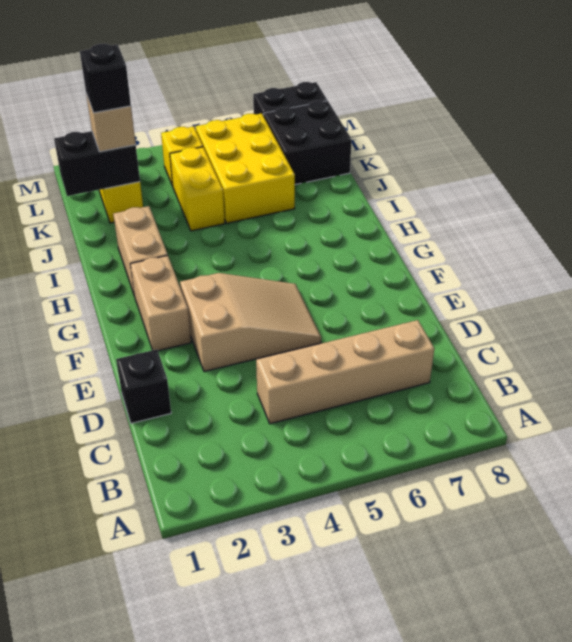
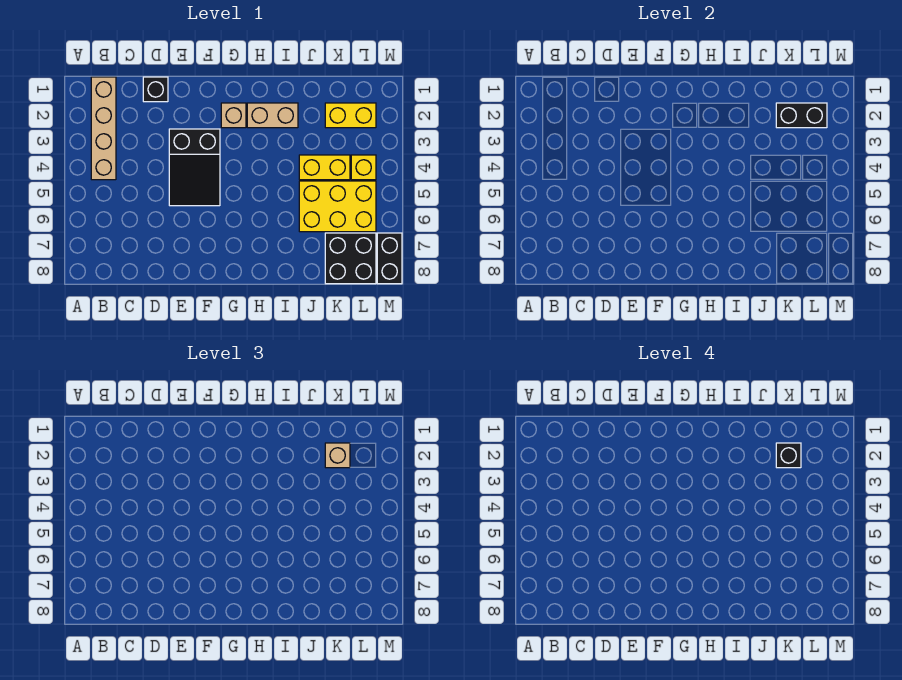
tan brick C4:C7 level 1 -> tan brick B1:B4 level 1
tan slope E3:F5 level 1 top 3 -> black slope E3:F5 level 1 top 3
tan brick F2:G2 level 1 -> tan brick G2 level 1
black brick K1:K2 level 2 -> black brick K2:L2 level 2

